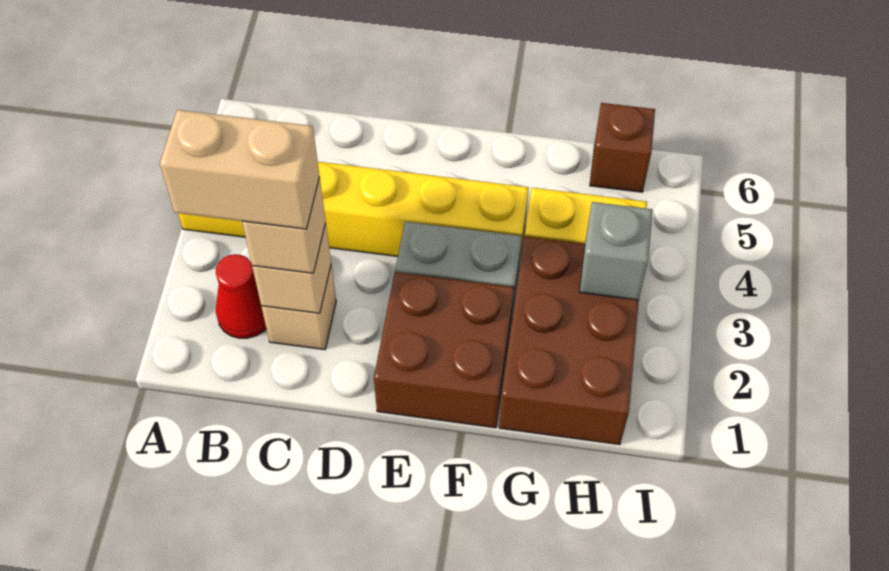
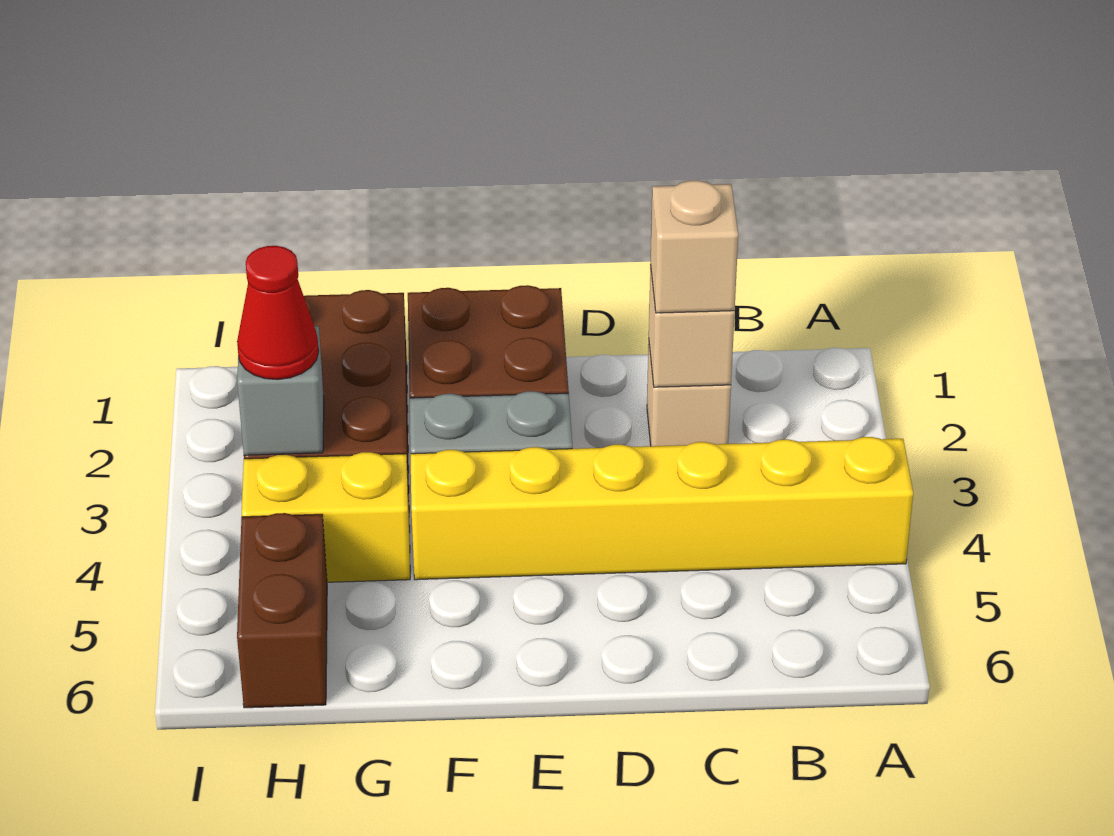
red cone B2 level 1 -> red cone H3 level 3
tan brick B2:C2 level 4 -> none
brown brick H6 level 1 -> brown brick H5:H6 level 1

